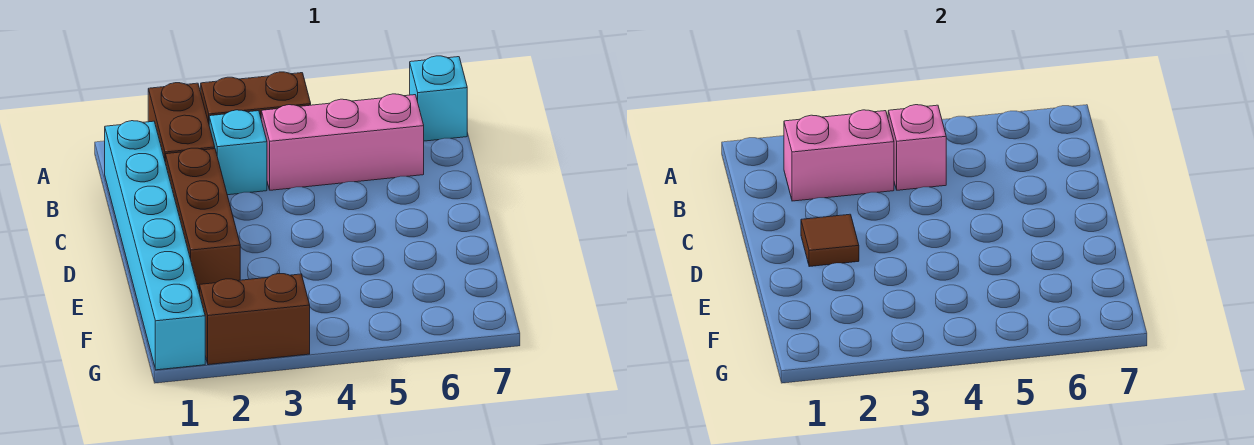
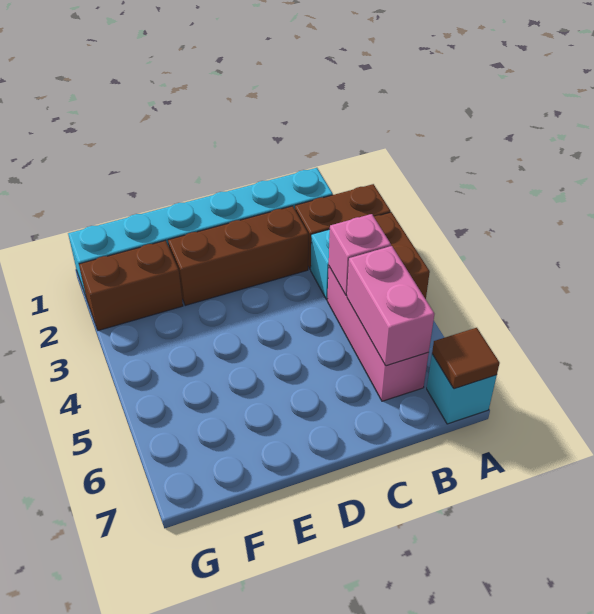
pink brick B2:B3 level 2 -> pink brick B5:B6 level 2
brown tile D2 level 2 -> brown tile A7 level 2
brown brick G2:G3 level 1 -> brown brick F2:G2 level 1

